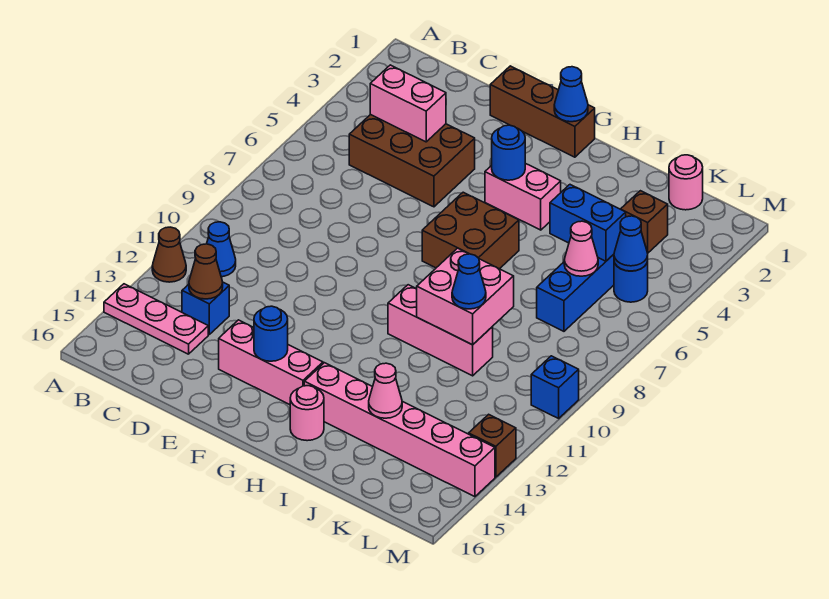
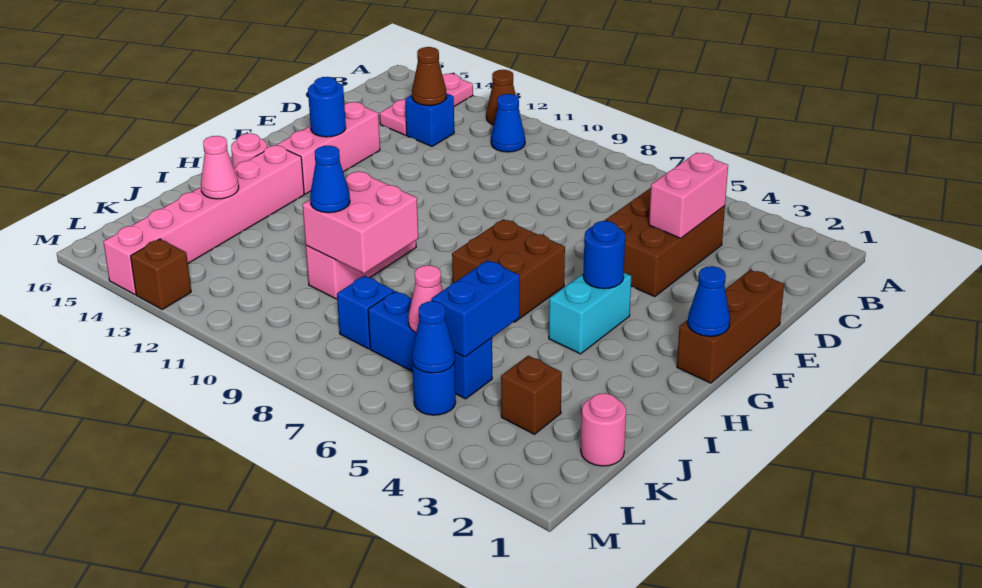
pink brick G4:H4 level 1 -> cyan brick G4:H4 level 1
blue brick M10 level 1 -> blue brick K8 level 1

